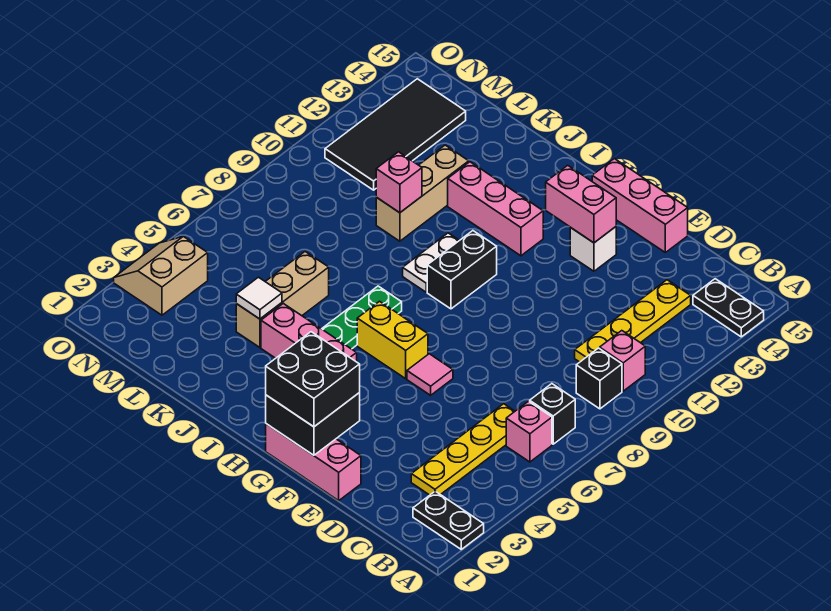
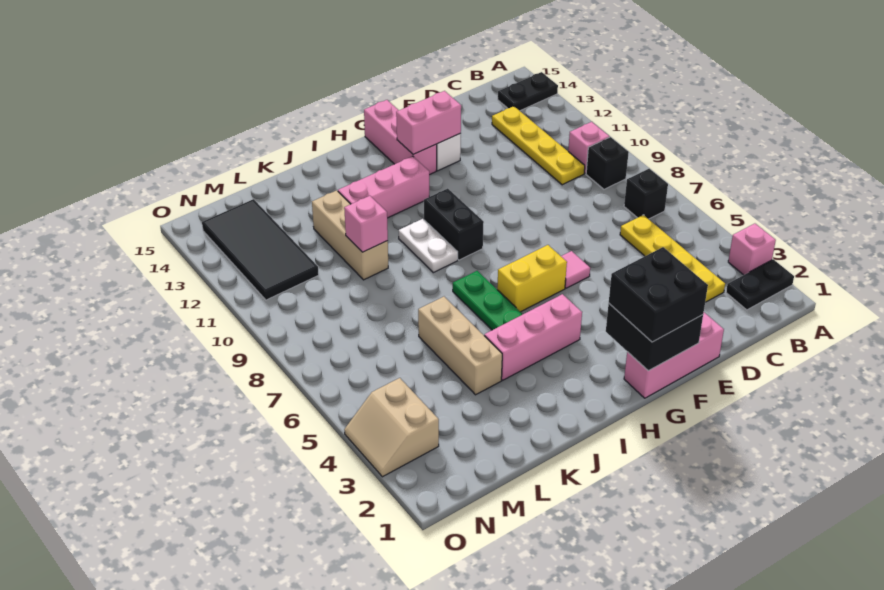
pink brick B6 level 1 -> pink brick A3 level 1
pink brick E15:G15 level 1 -> pink brick G13:G15 level 1
white tile K4 level 2 -> none

